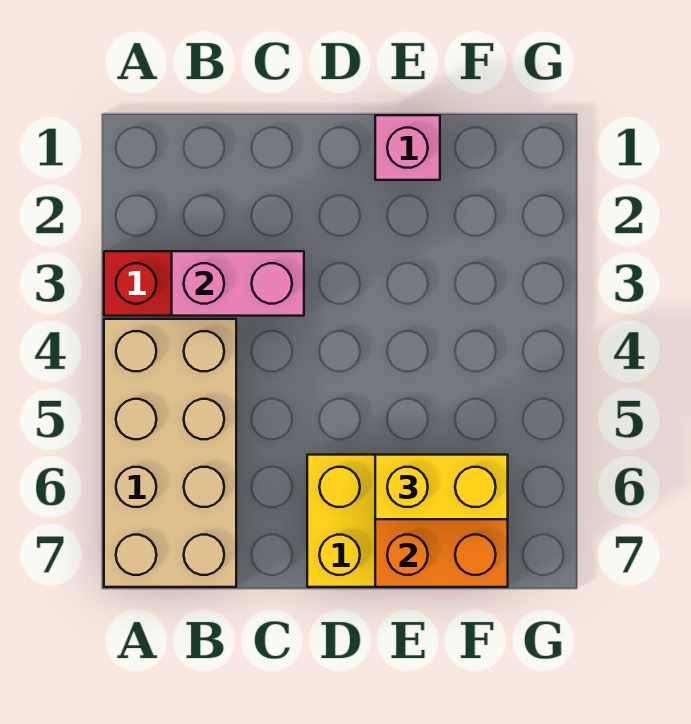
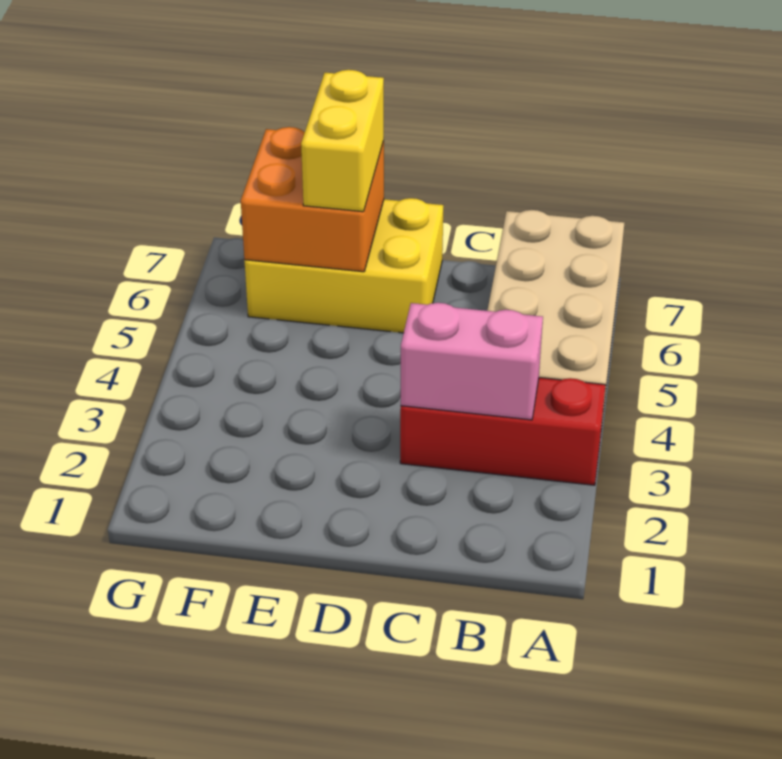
pink brick E1 level 1 -> none
yellow brick E6:F6 level 3 -> yellow brick E6:E7 level 3

